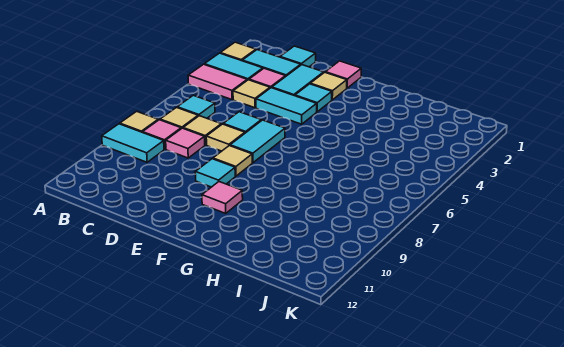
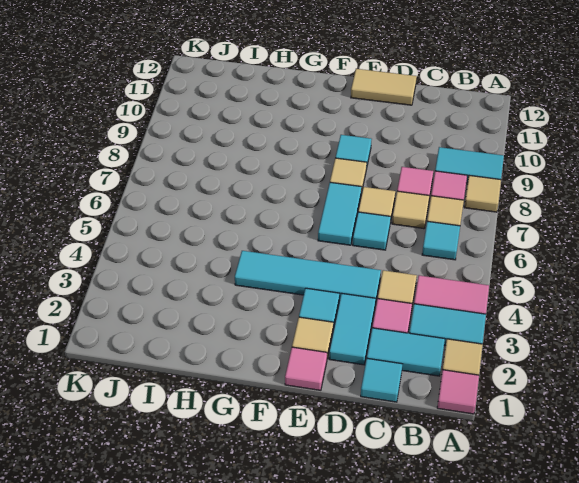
cyan tile D4:E4 level 1 -> cyan tile D4:G4 level 1
none -> tan tile D12:E12 level 1
pink tile F10 level 1 -> pink tile A1 level 1

